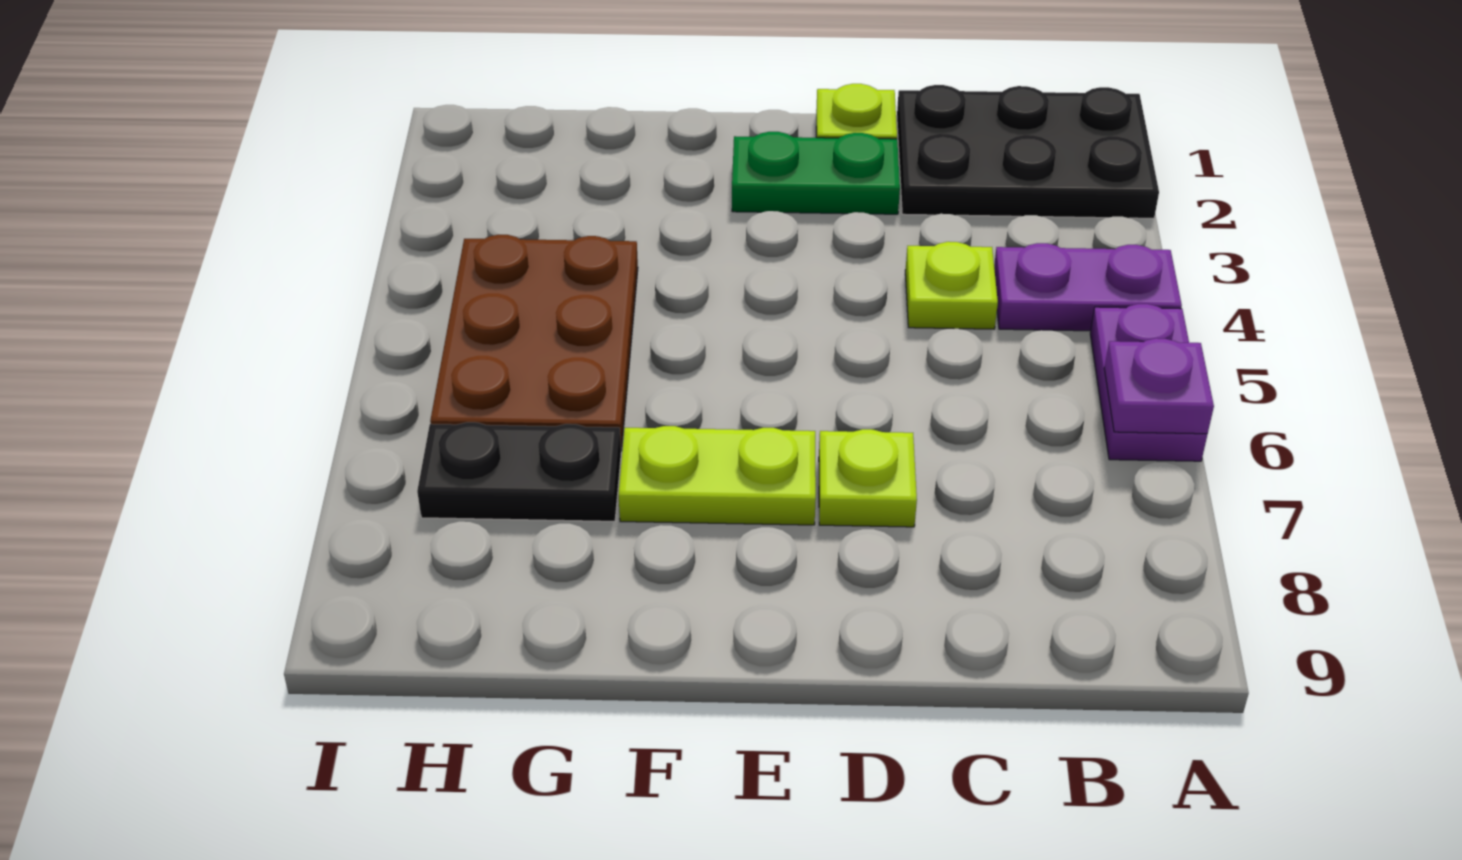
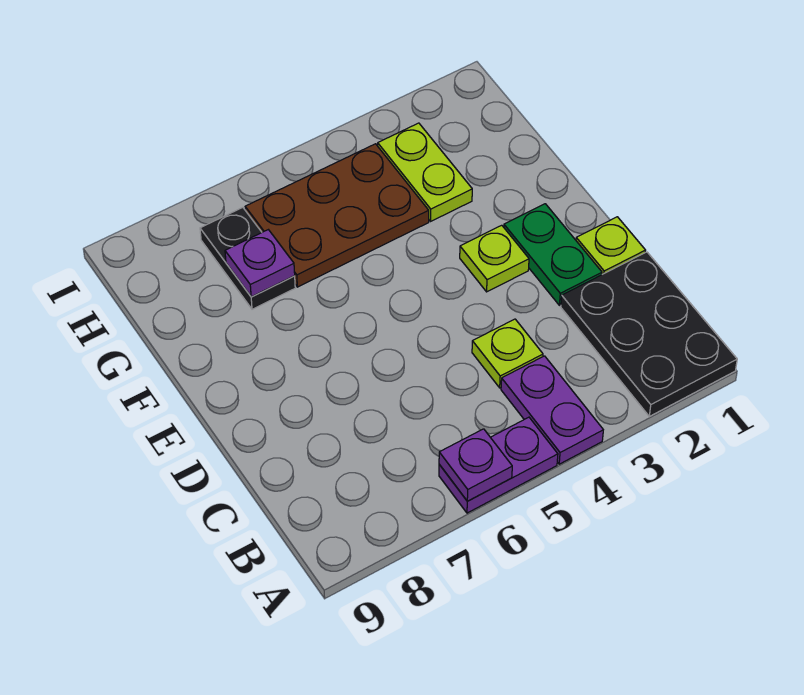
lime plate D7 level 1 -> lime plate E3 level 1
lime plate E7:F7 level 1 -> lime plate G3:H3 level 1
none -> purple plate G7 level 2

